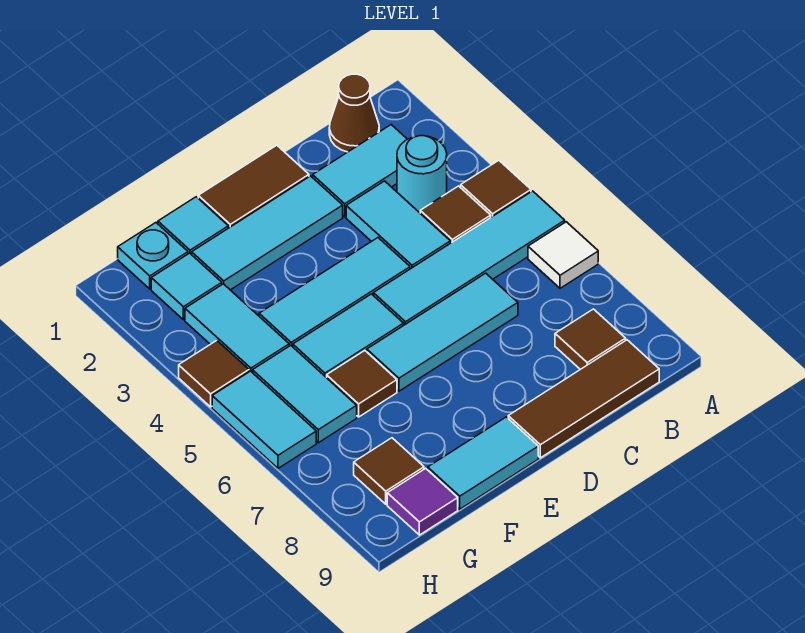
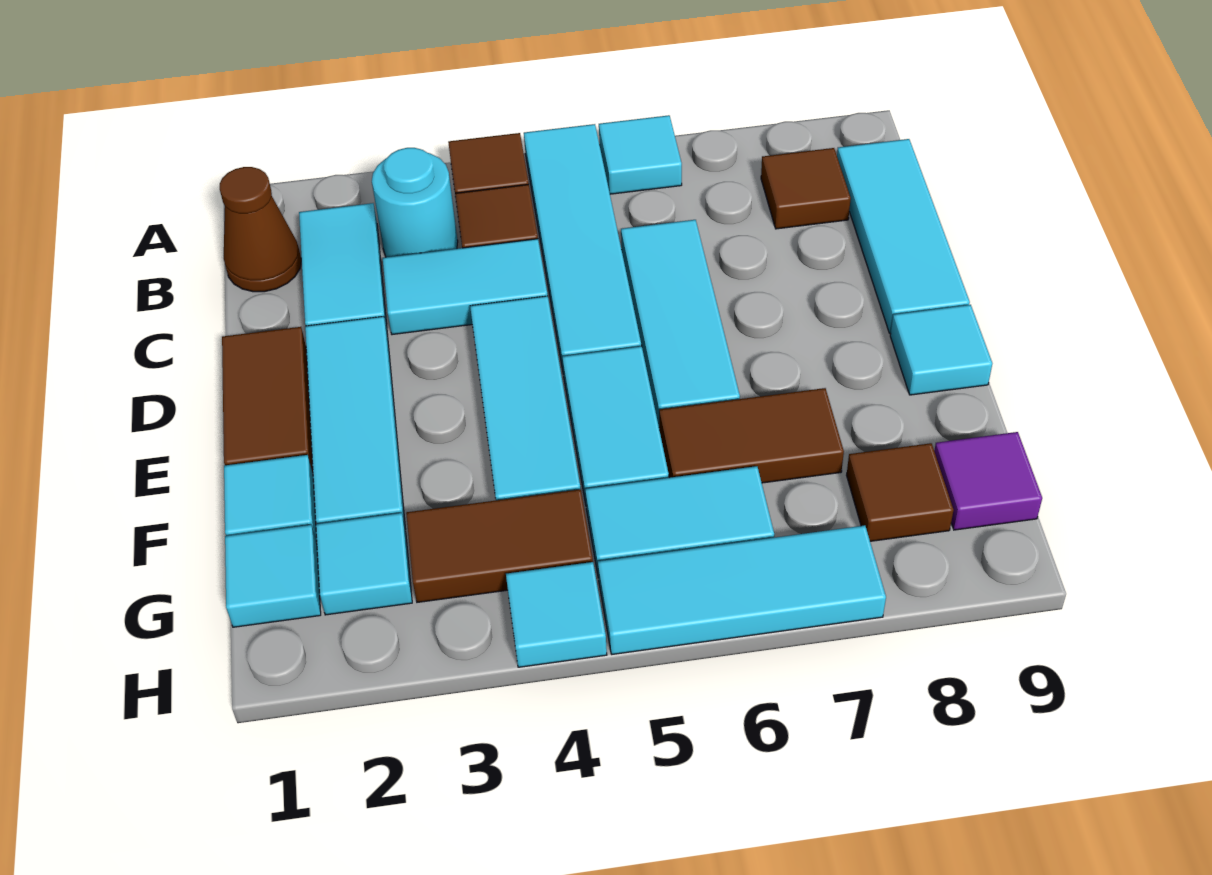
white tile A6 level 1 -> cyan tile A6 level 1
brown tile B9:D9 level 1 -> cyan tile B9:D9 level 1
cyan tile E9:F9 level 1 -> cyan tile E9 level 1
brown tile F6 level 1 -> brown tile F6:F7 level 1
cyan plate G1 level 1 -> cyan tile G1 level 1
cyan tile G3:G4 level 1 -> brown tile G3:G4 level 1
brown tile H4 level 1 -> cyan tile H4 level 1
cyan tile H5:H6 level 1 -> cyan tile H5:H7 level 1

